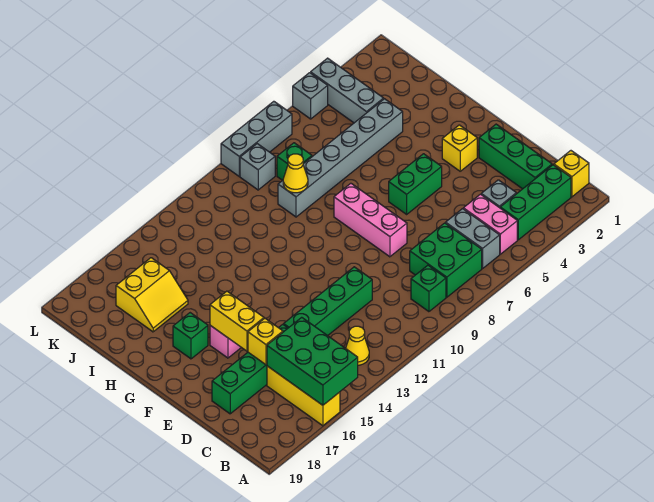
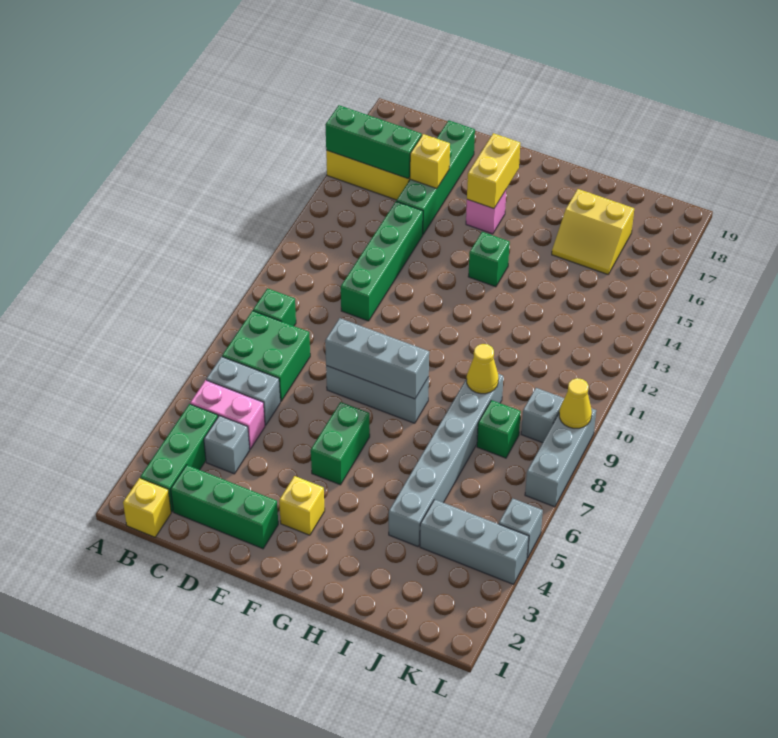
green brick A15:C16 level 2 -> green brick A16:C16 level 2
yellow cone B13 level 1 -> yellow cone L9 level 2
pink brick E8:G8 level 1 -> grey brick E8:G8 level 1
none -> grey brick E8:G8 level 2
yellow brick E16:F16 level 2 -> yellow brick F16:F17 level 2
green brick G17 level 1 -> green brick G14 level 1
yellow slope I16:J17 level 1 top J -> yellow slope I16:J17 level 1 top 17

